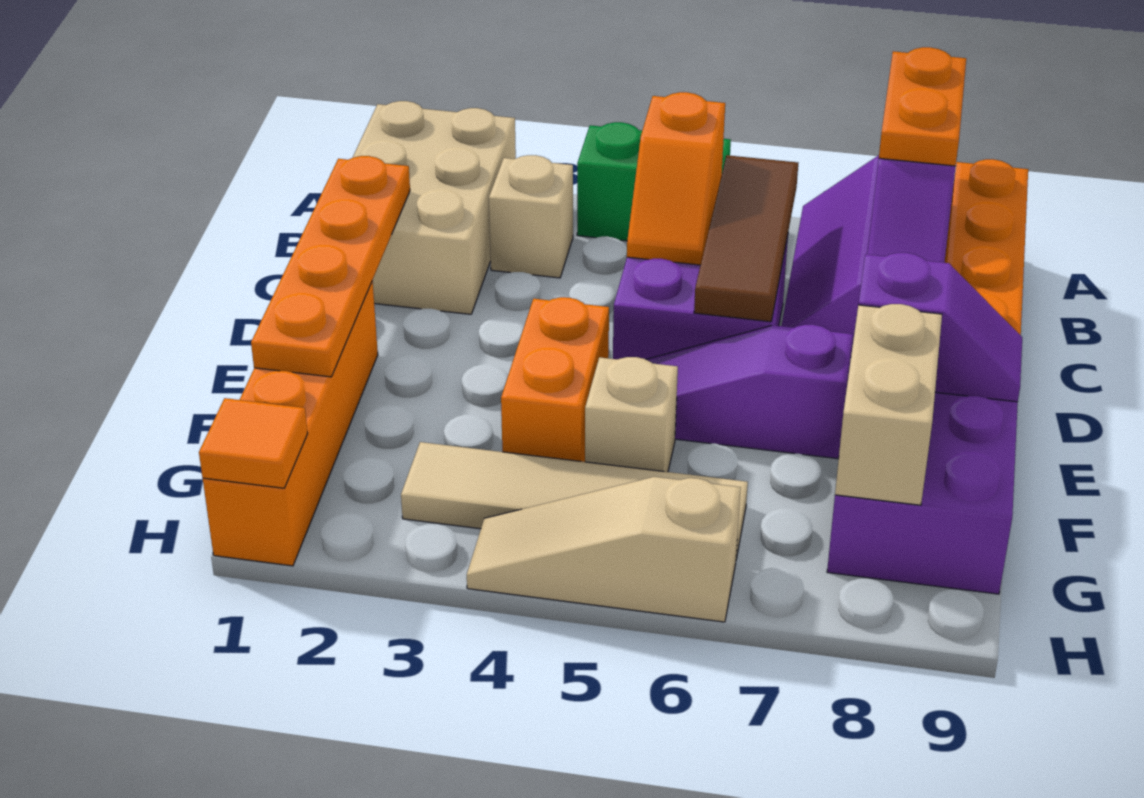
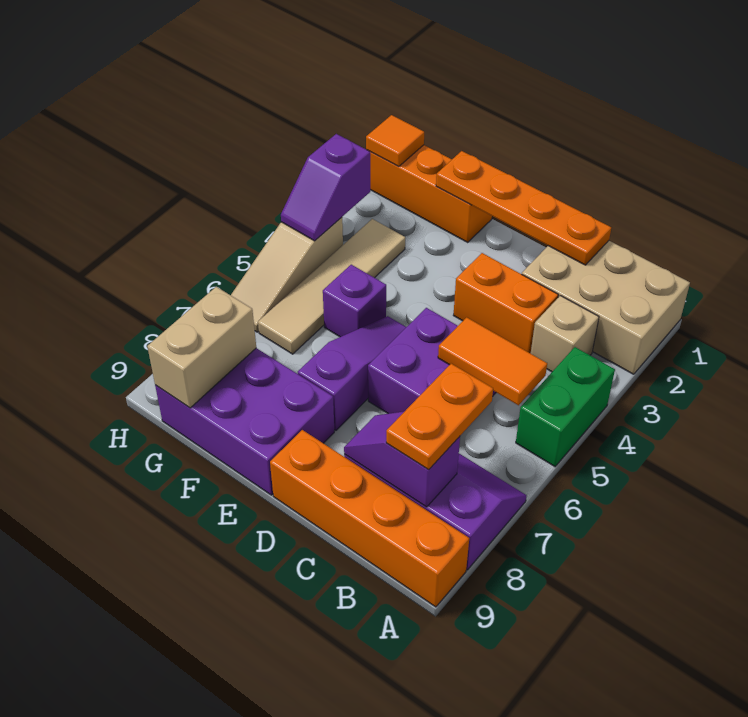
orange plate A8:B8 level 3 -> orange plate B7:B8 level 3
orange slope B5:C5 level 2 top B -> orange tile B5:C5 level 2
brown tile B6:D6 level 2 -> none
orange brick E1:H1 level 1 -> orange brick F1:H1 level 1
orange brick E4:F4 level 1 -> orange brick C3:D3 level 1
purple slope E8:E9 level 2 top 8 -> purple slope H3:H4 level 2 top 3
tan brick F5 level 1 -> purple brick F5 level 1
tan brick F8:G8 level 2 -> tan brick G8:G9 level 2
tan slope H4:H6 level 1 top 6 -> tan slope H4:H6 level 1 top 4

